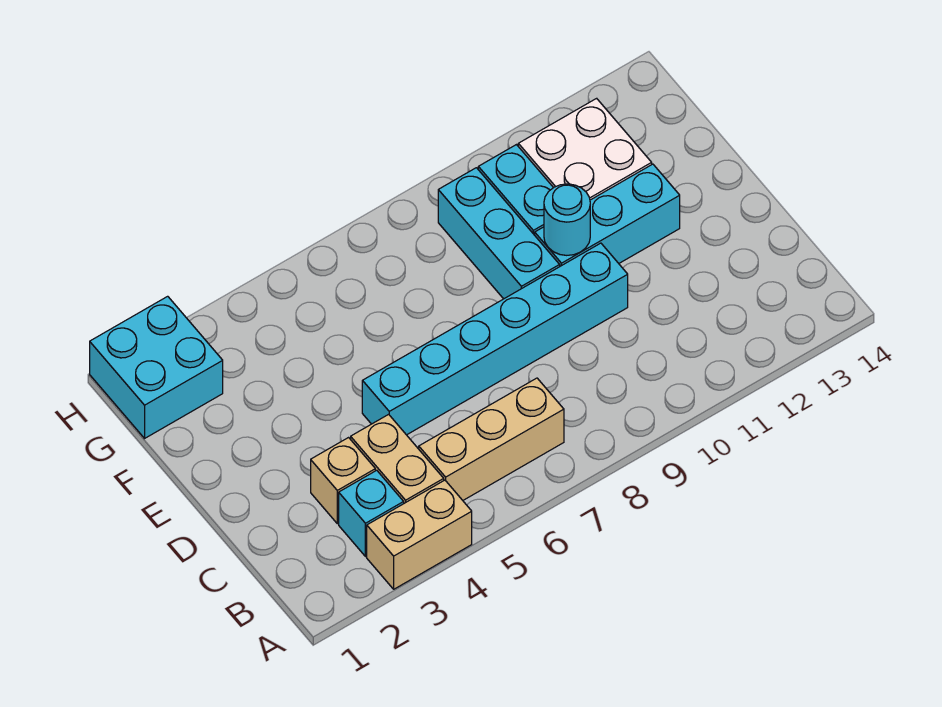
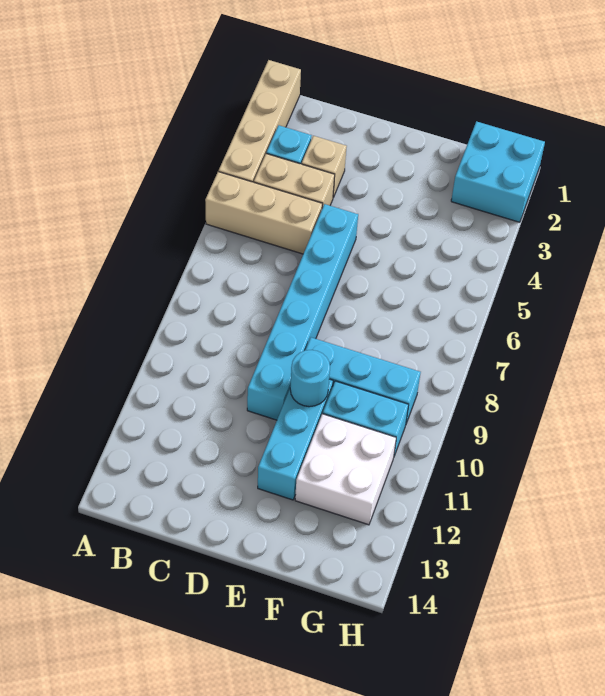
tan brick A3:A4 level 1 -> tan brick A1:A4 level 1
tan brick B5:B7 level 1 -> tan brick A5:C5 level 1

